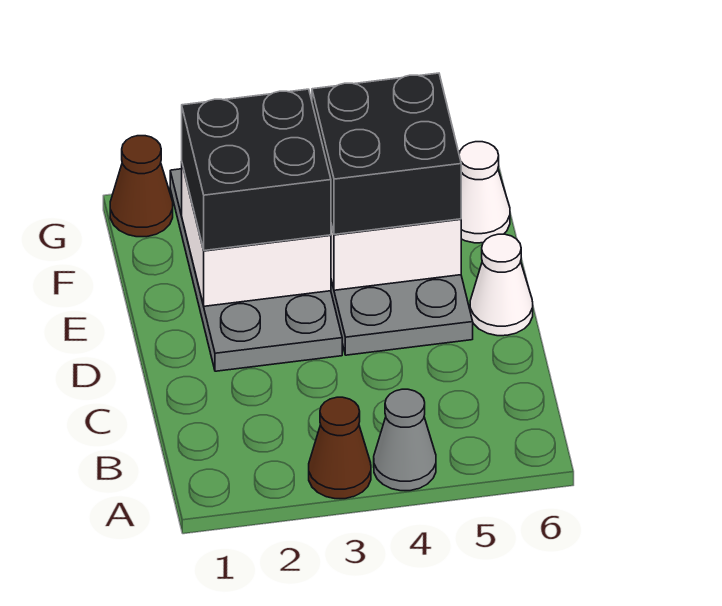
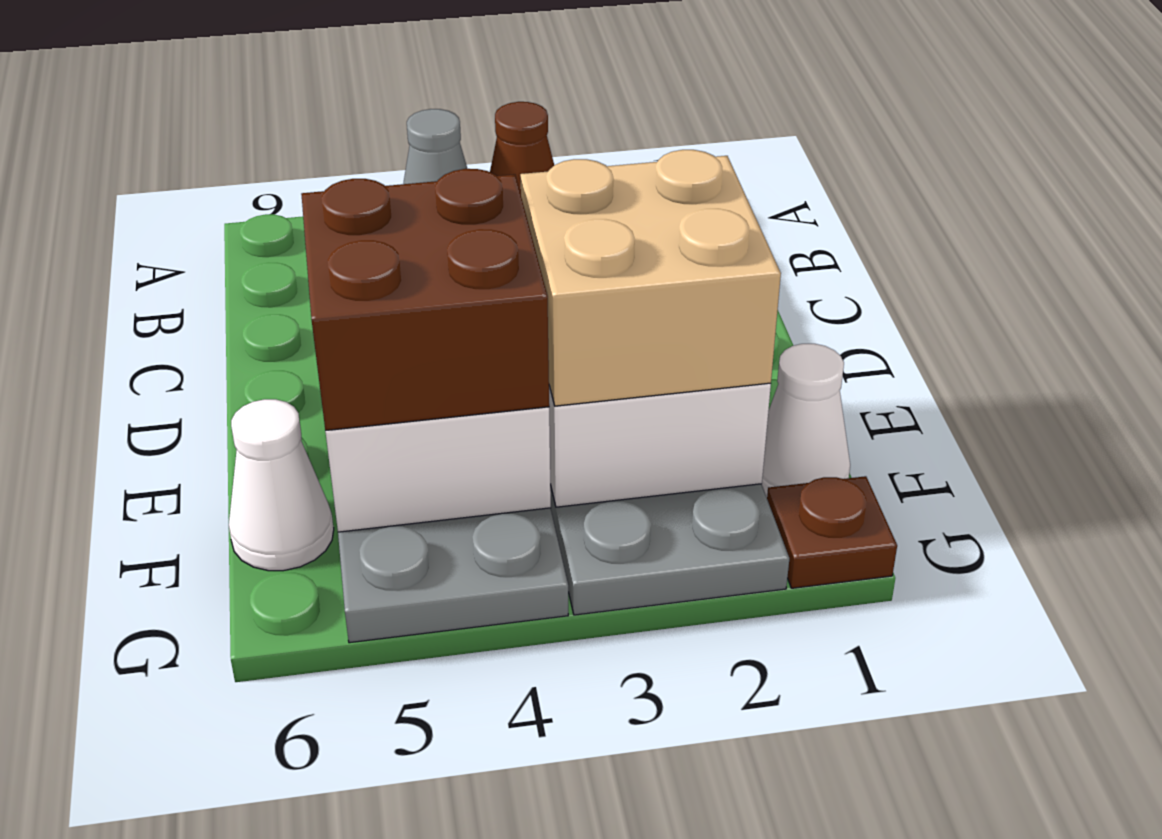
white cone D6 level 1 -> white cone F1 level 1
black brick E2:F3 level 3 -> tan brick E2:F3 level 3
black brick E4:F5 level 3 -> brown brick E4:F5 level 3
brown cone G1 level 1 -> brown plate G1 level 1

